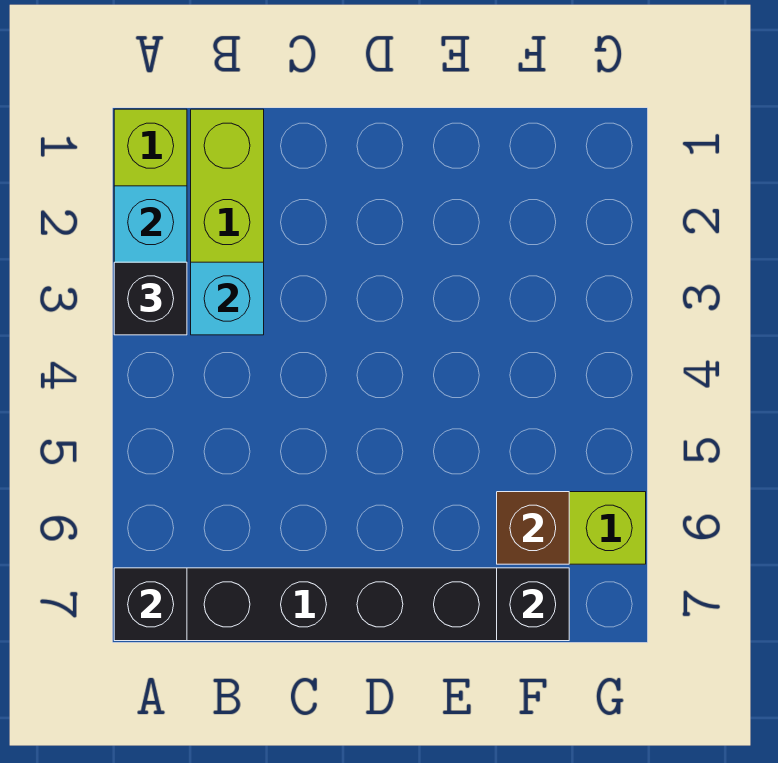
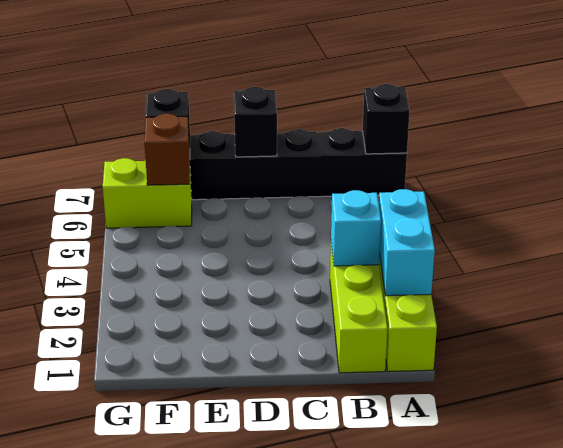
black brick A3 level 3 -> black brick D7 level 2

